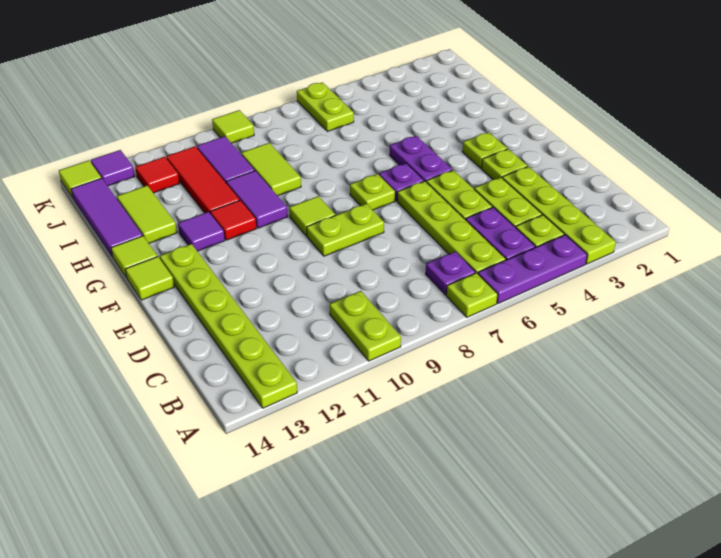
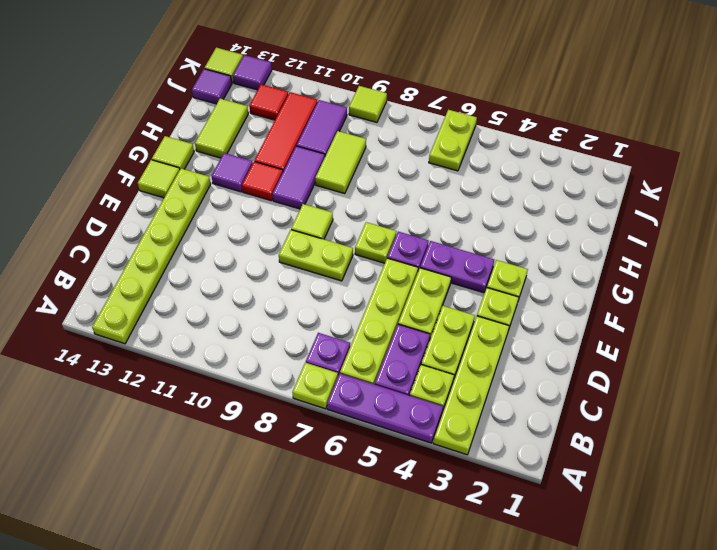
lime plate A10:B10 level 1 -> none
purple plate F5:G5 level 1 -> purple plate F4:F5 level 1
purple tile H14:J14 level 1 -> purple tile J14 level 1

